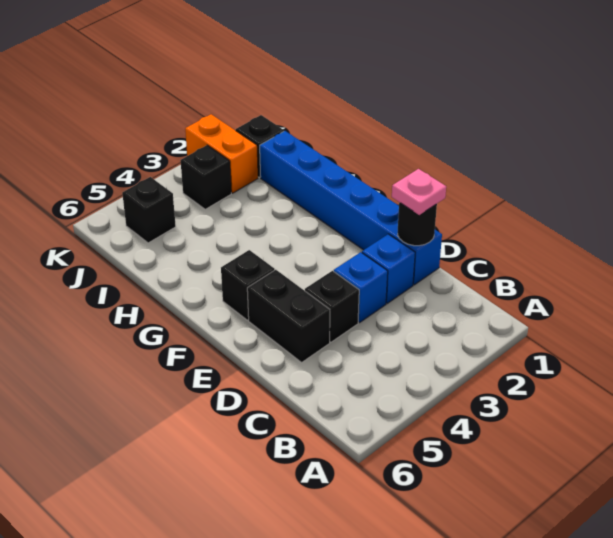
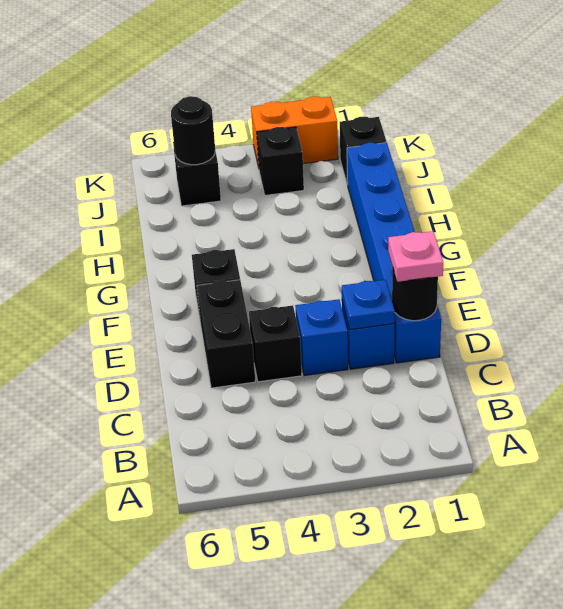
none -> blue plate D2 level 2
orange brick J2:K2 level 1 -> orange brick K2:K3 level 1
none -> black round brick J5 level 2

